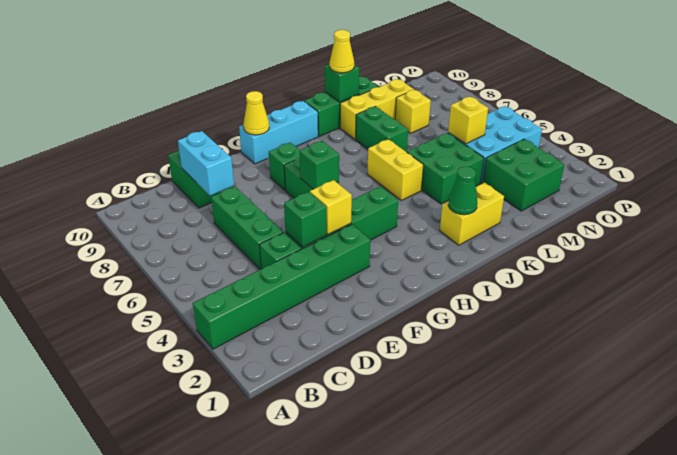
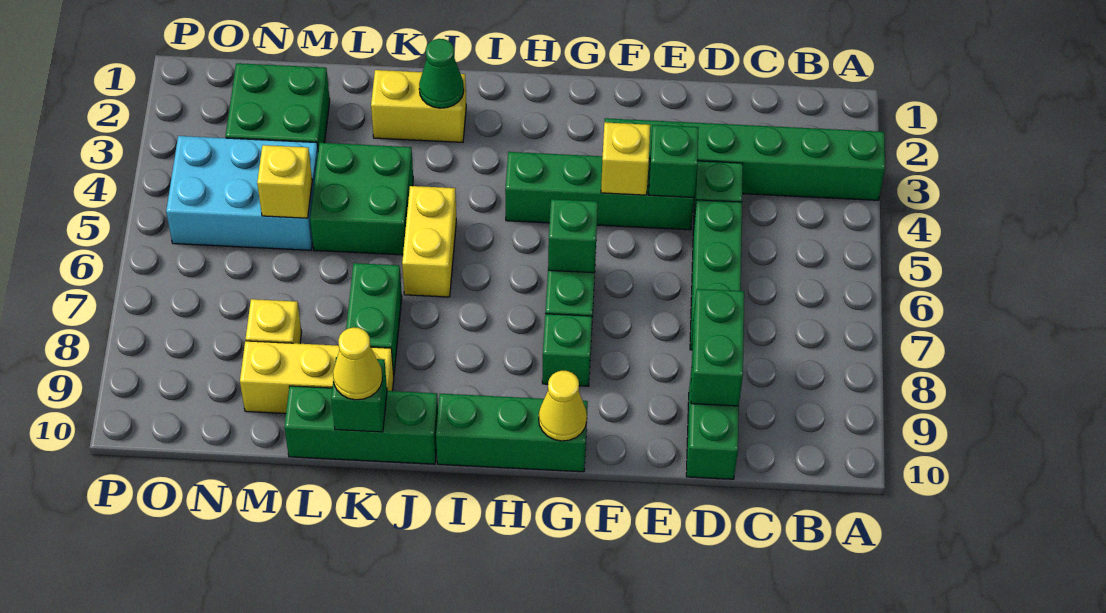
cyan brick D8:D9 level 2 -> green brick D8:D9 level 2
cyan brick G10:I10 level 1 -> green brick G10:I10 level 1

